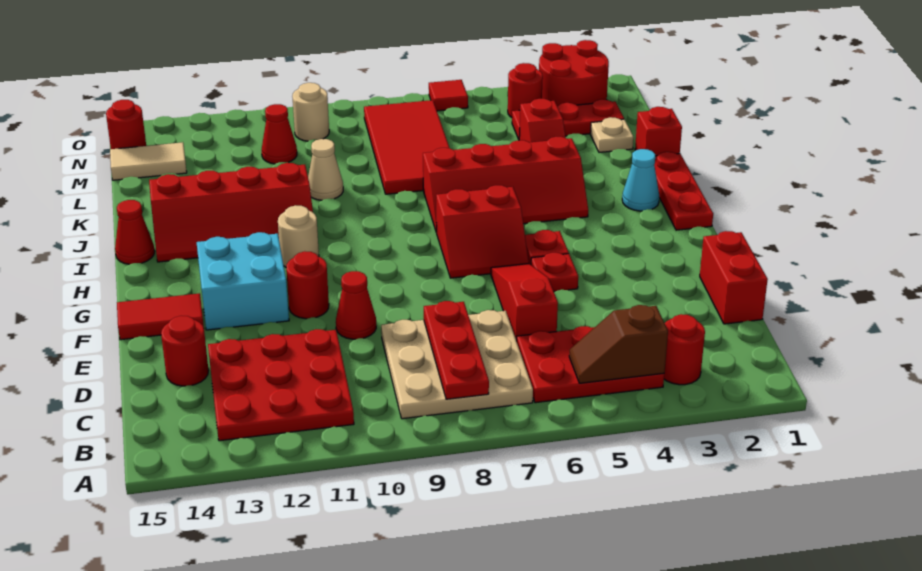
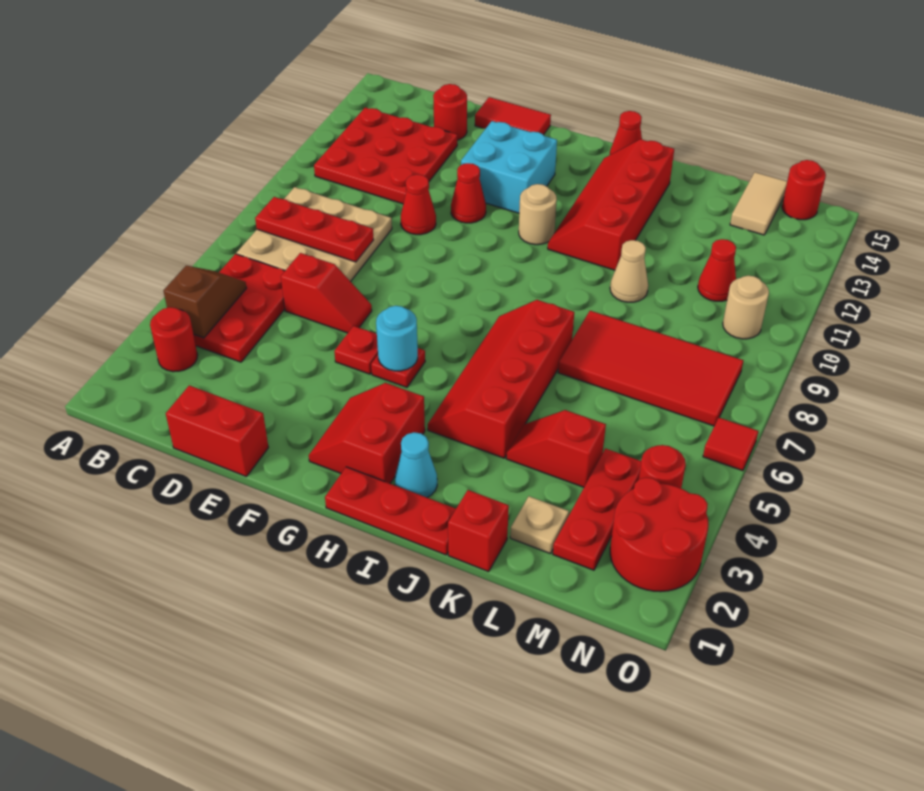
red slope D6:F6 level 1 top D -> red slope D6:E6 level 1 top D
red round brick F11 level 1 -> red cone F11 level 1
red tile F14:F15 level 1 -> red tile E15:F15 level 1
none -> cyan round brick G5 level 2
red slope G6:H7 level 1 top H -> red slope G2:H3 level 1 top H

